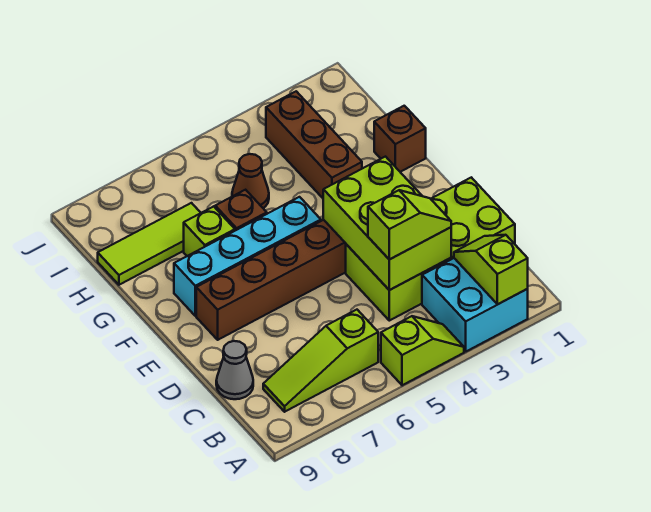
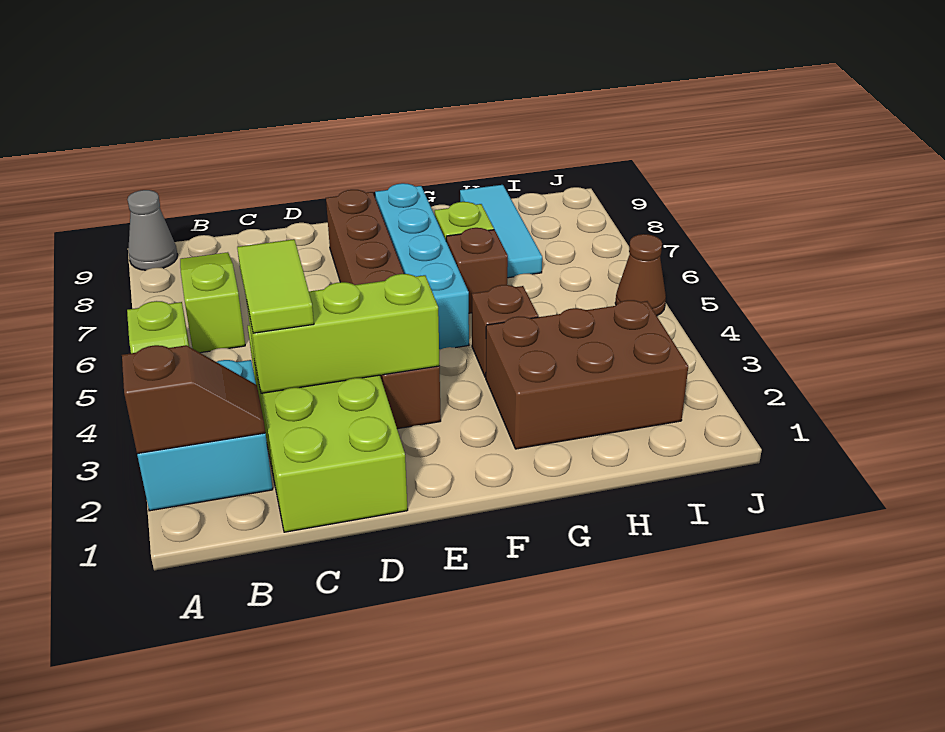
lime slope A2:B2 level 2 top A -> brown slope A2:B2 level 2 top A
lime brick C3:E4 level 2 -> lime brick C3:E3 level 2
lime slope C3:C4 level 3 top 4 -> lime tile C3:C4 level 3
grey cone C9 level 1 -> grey cone A9 level 1
brown brick G1 level 1 -> brown brick G4 level 1
brown brick G3:I3 level 1 -> brown brick G2:I3 level 1
brown cone H5 level 1 -> brown cone J5 level 1
lime tile H7:H9 level 1 -> cyan tile H7:H9 level 1

